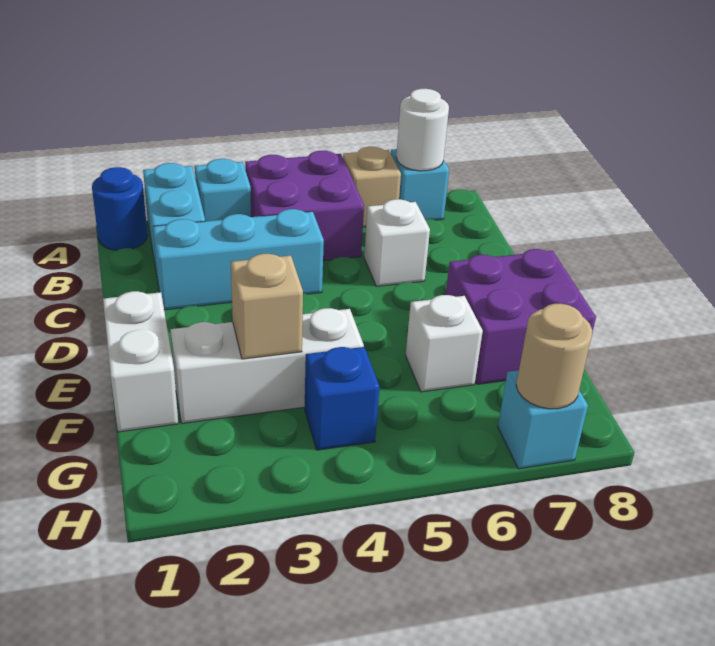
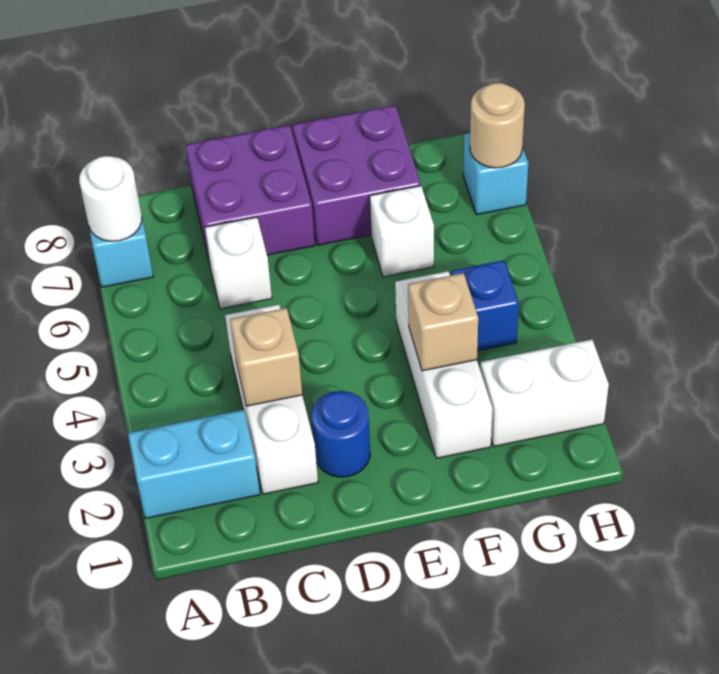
blue round brick A1 level 1 -> blue round brick D2 level 1
cyan brick A3 level 1 -> none
purple brick A4:B5 level 1 -> purple brick C7:D8 level 1
tan brick A6 level 1 -> tan brick C3 level 2
cyan brick C2:C4 level 1 -> white brick C2:C4 level 1
white brick E1:F1 level 1 -> white brick G2:H2 level 1

